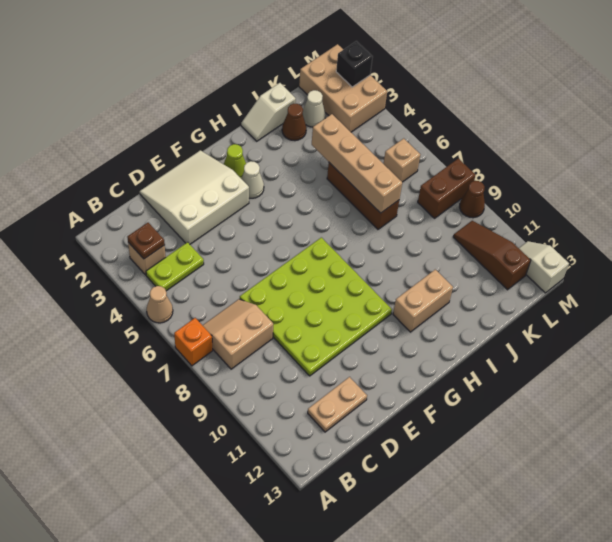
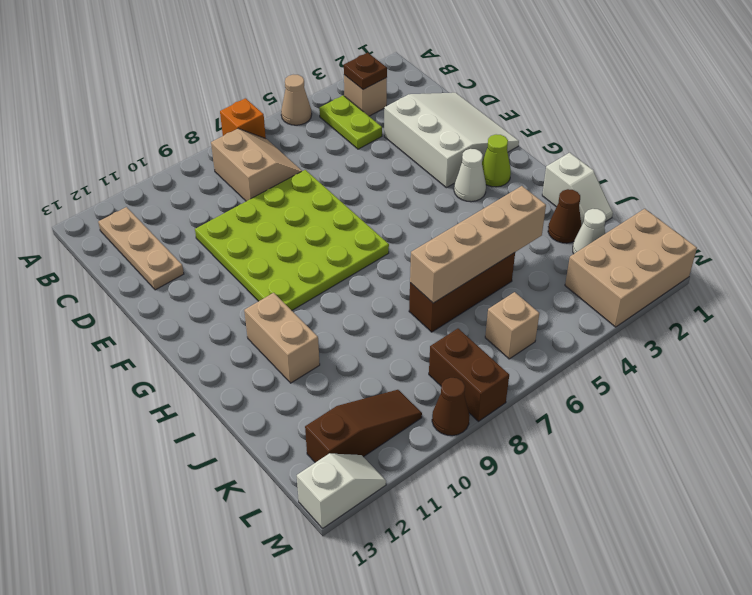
tan plate C12:D12 level 1 -> tan plate B12:D12 level 1
white slope I1:J1 level 1 top J -> white slope I1:J1 level 1 top I
black brick M2 level 2 -> none

